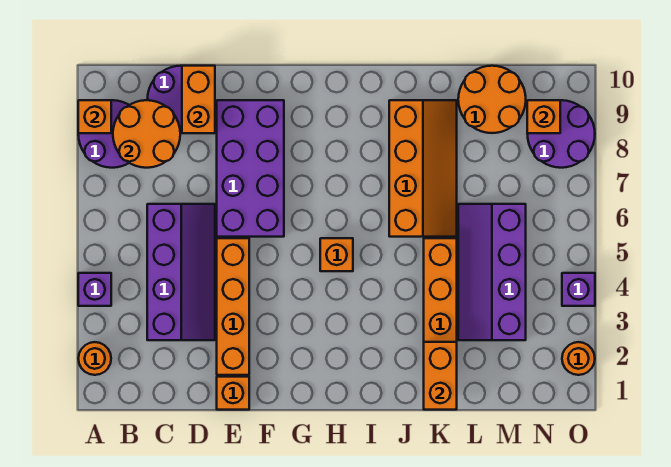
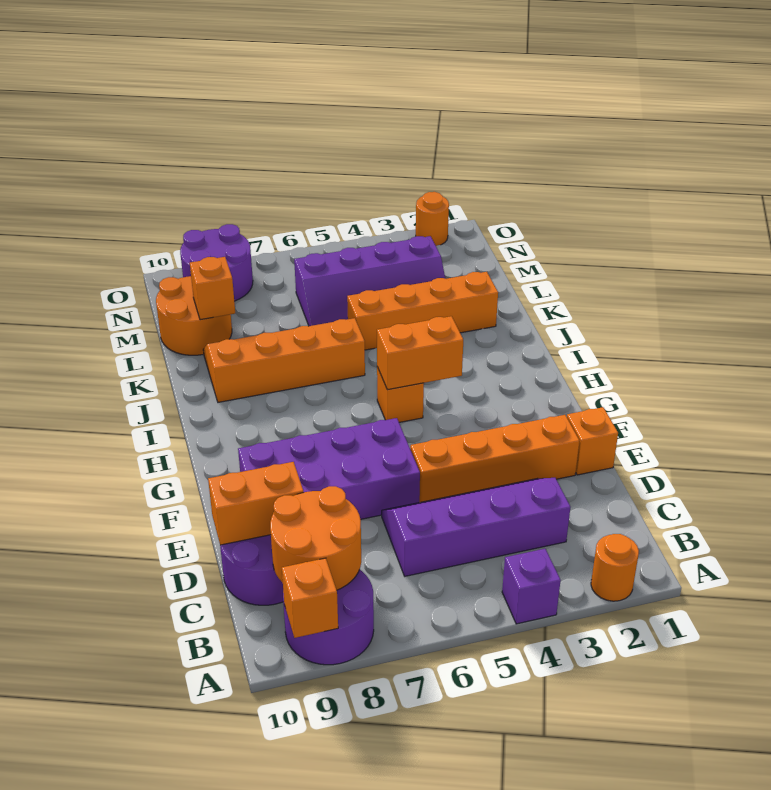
orange brick K1:K2 level 2 -> orange brick H4:H5 level 2
orange brick N9 level 2 -> orange brick L9 level 2
purple brick O4 level 1 -> none

